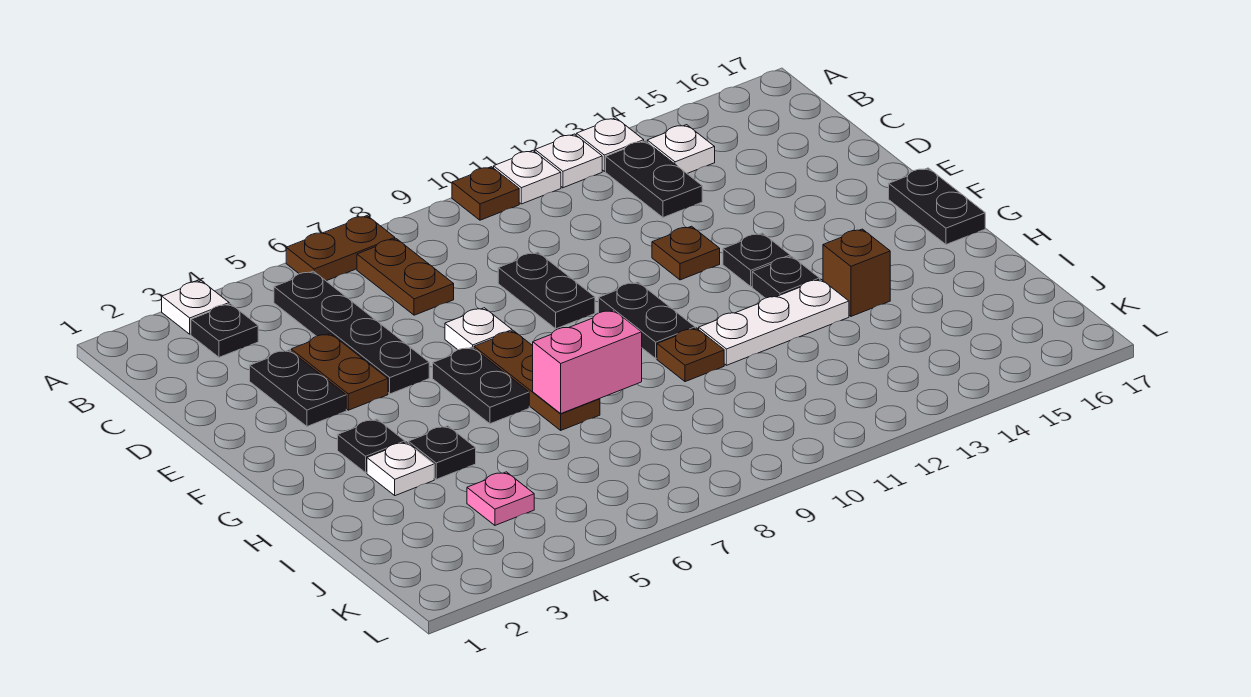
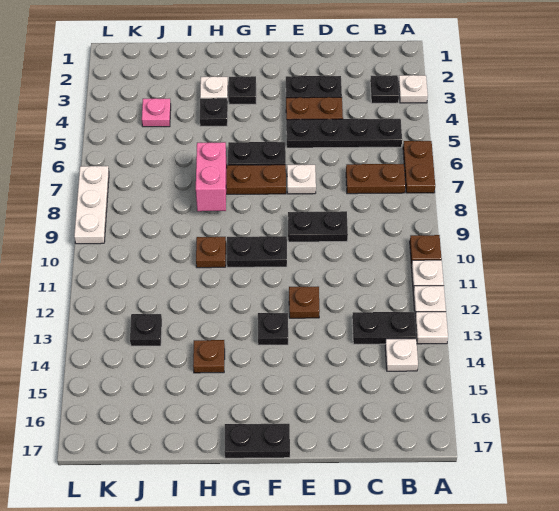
black plate G13 level 1 -> black plate J13 level 1
white plate H11:H13 level 1 -> white plate L7:L9 level 1
brown brick H14 level 1 -> brown plate H14 level 1

